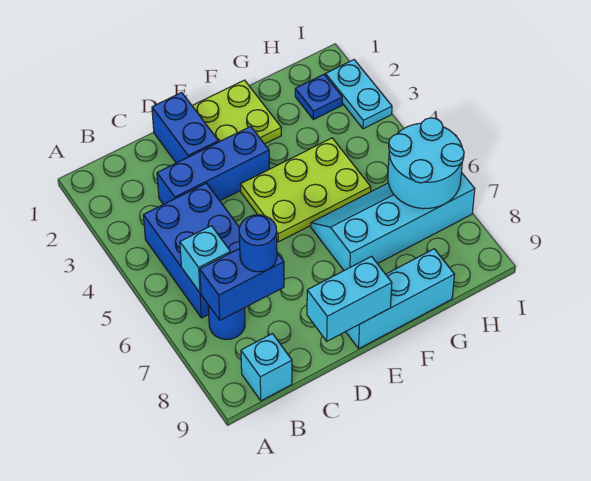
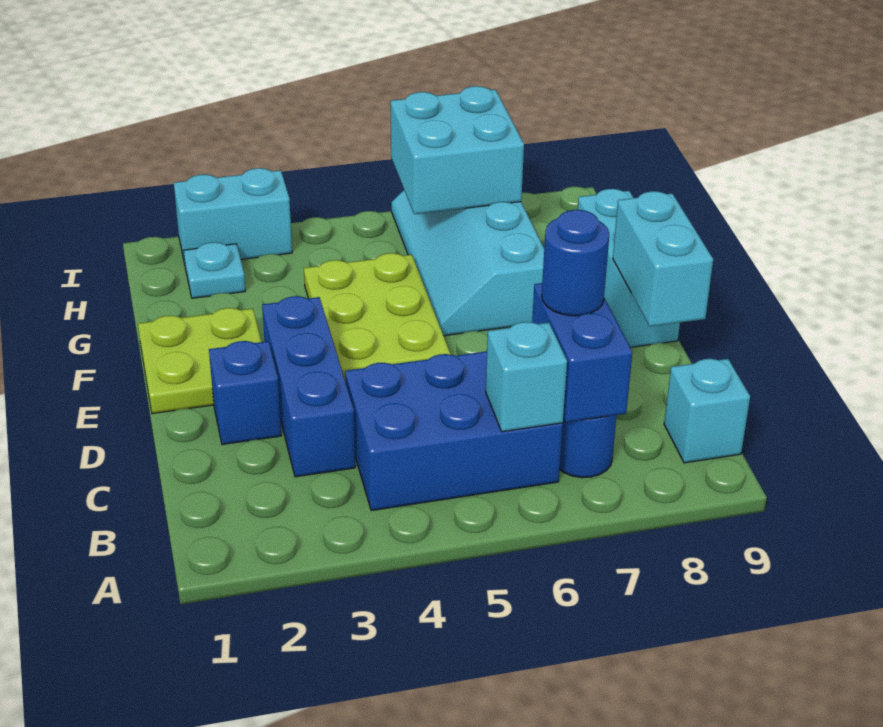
blue brick D1:D2 level 1 -> blue brick D2 level 1
blue plate H2 level 1 -> cyan plate H2 level 1
cyan round brick H6:I7 level 2 -> cyan brick H6:I7 level 2
cyan plate I2:I3 level 1 -> cyan brick I2:I3 level 1

